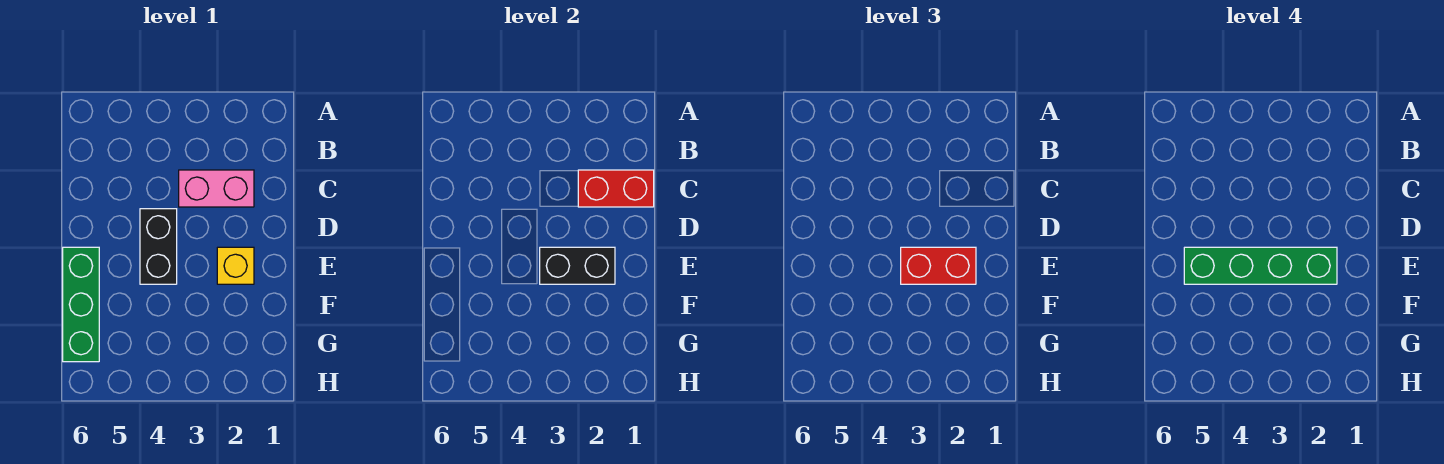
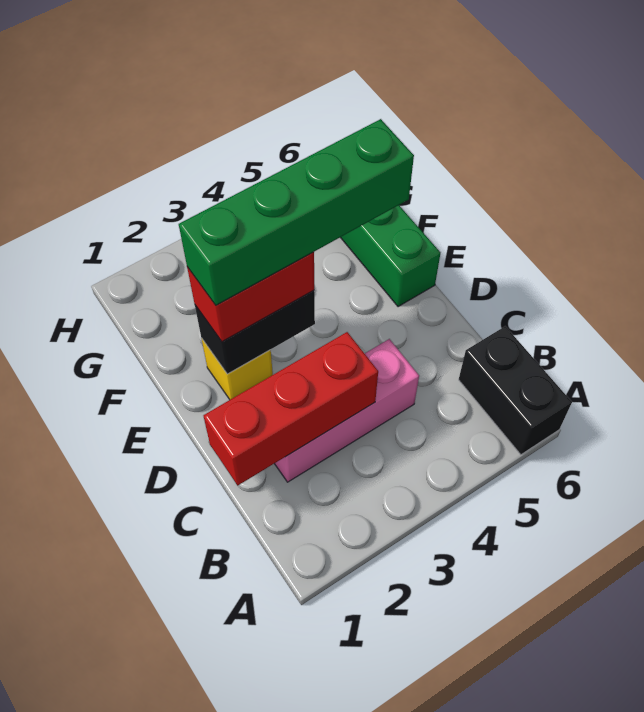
red brick C1:C2 level 2 -> red brick C1:C3 level 2
pink brick C2:C3 level 1 -> pink brick C2:C4 level 1
black brick D4:E4 level 1 -> black brick A6:B6 level 1

